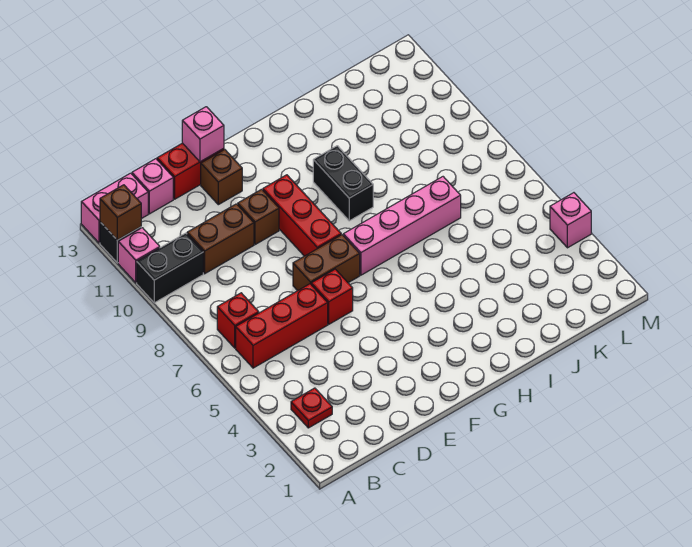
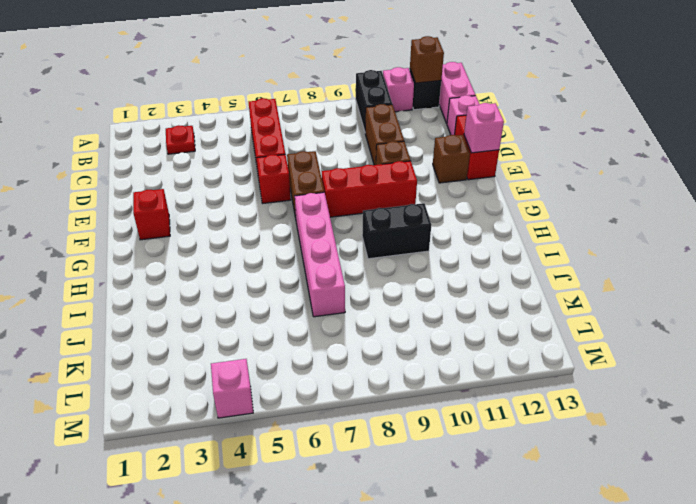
red brick B7 level 1 -> red brick F2 level 1

